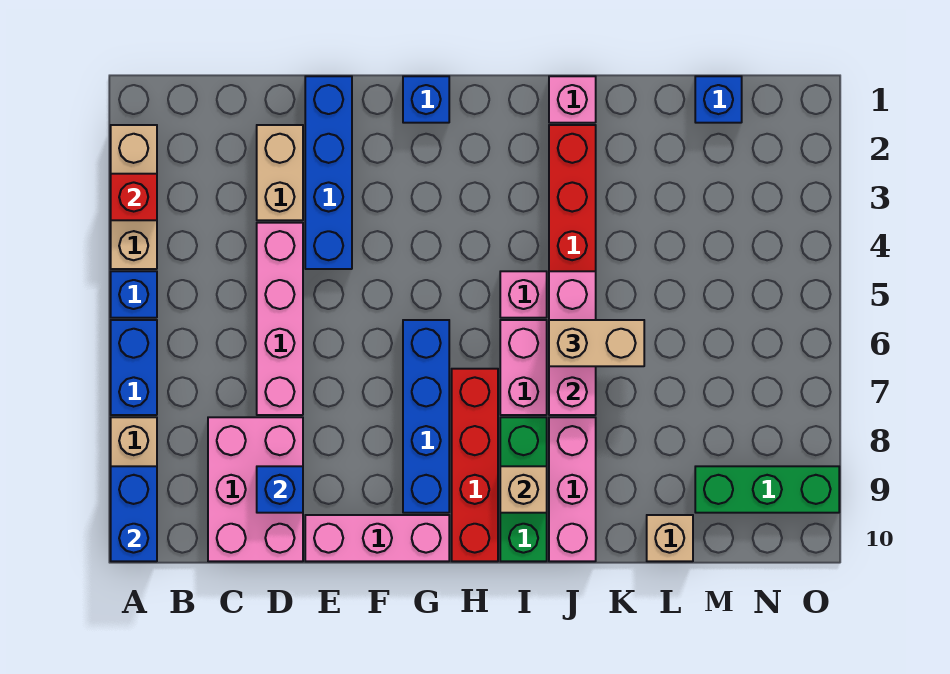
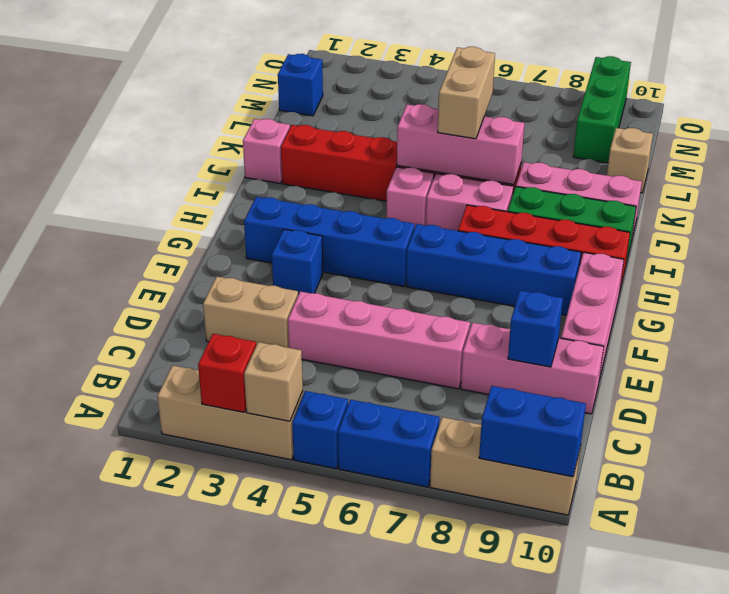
pink brick C8:D10 level 1 -> pink brick D8:D10 level 1
blue brick E1:E4 level 1 -> blue brick G2:G5 level 1
blue brick G1 level 1 -> blue brick F3 level 1
tan brick I9 level 2 -> tan brick A4 level 2

